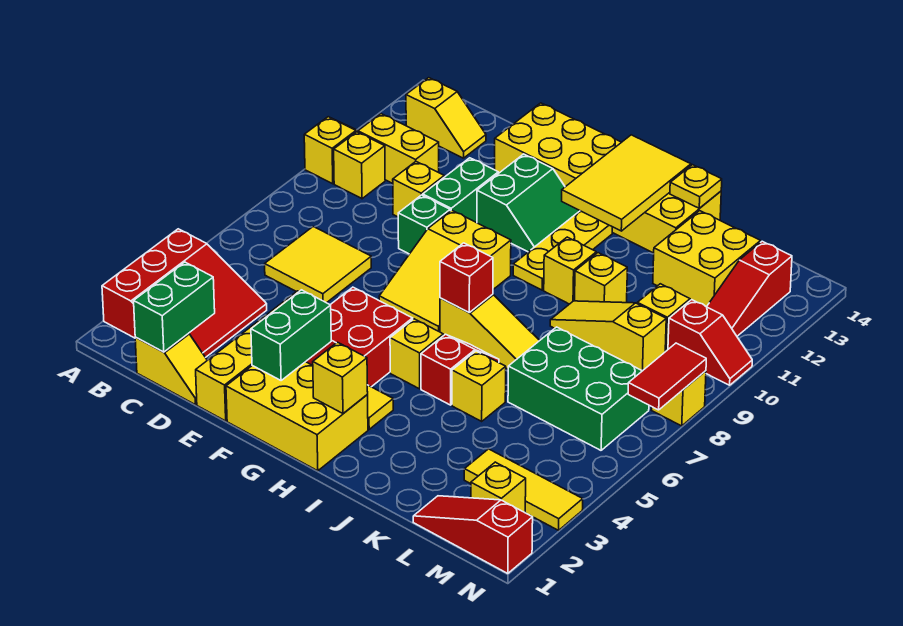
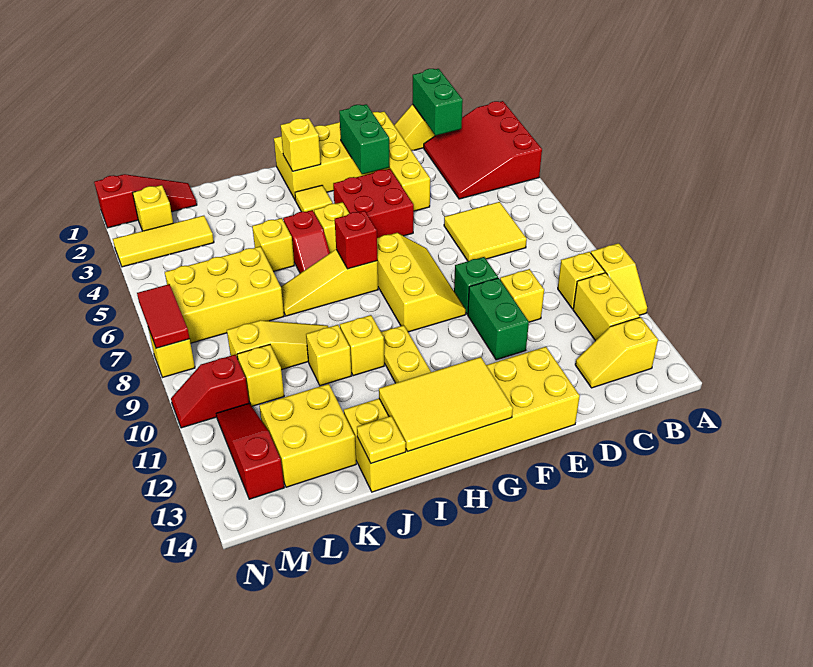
yellow brick B11:C11 level 1 -> yellow brick B11:B12 level 1
yellow slope F7:G9 level 1 top 9 -> yellow slope F7:G9 level 1 top G
green slope F11:G12 level 1 top F -> none
yellow tile H12:I14 level 2 -> yellow tile G13:I14 level 2
green brick K6:M7 level 1 -> yellow brick K6:M7 level 1

